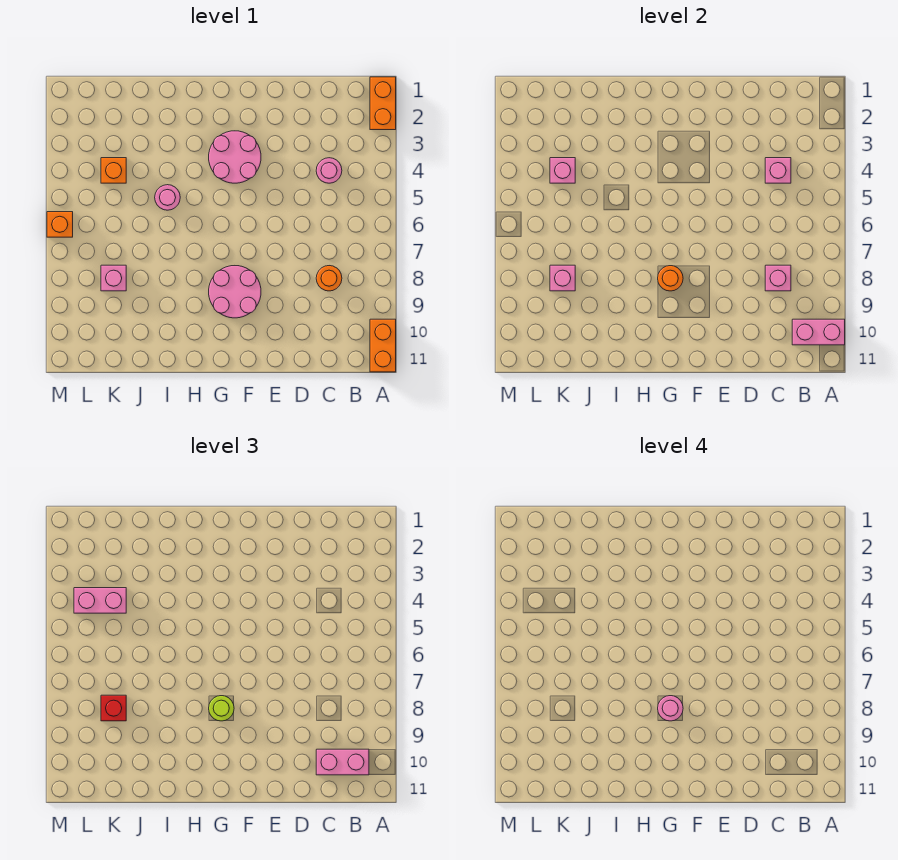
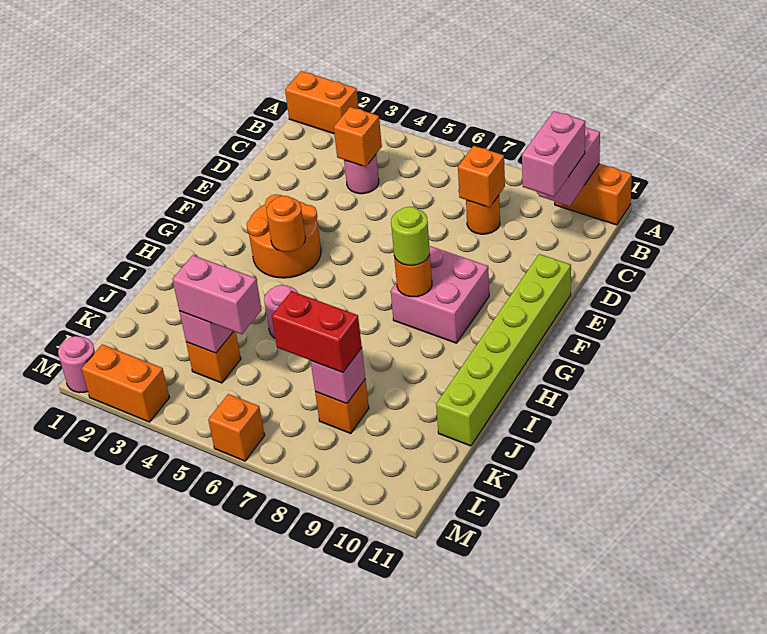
pink brick C4 level 2 -> orange brick C4 level 2
pink brick C8 level 2 -> orange brick C8 level 2
none -> lime brick E11:J11 level 1
pink round brick F3:G4 level 1 -> orange round brick F3:G4 level 1
pink round brick F8:G9 level 1 -> pink brick F8:G9 level 1
none -> orange round brick G4 level 2
pink round brick G8 level 4 -> pink round brick M1 level 1
pink brick K4:L4 level 3 -> pink brick K4:K5 level 3
pink brick K8 level 1 -> orange brick K8 level 1
red brick K8 level 3 -> red brick K7:K8 level 3
none -> orange brick M2:M3 level 1

